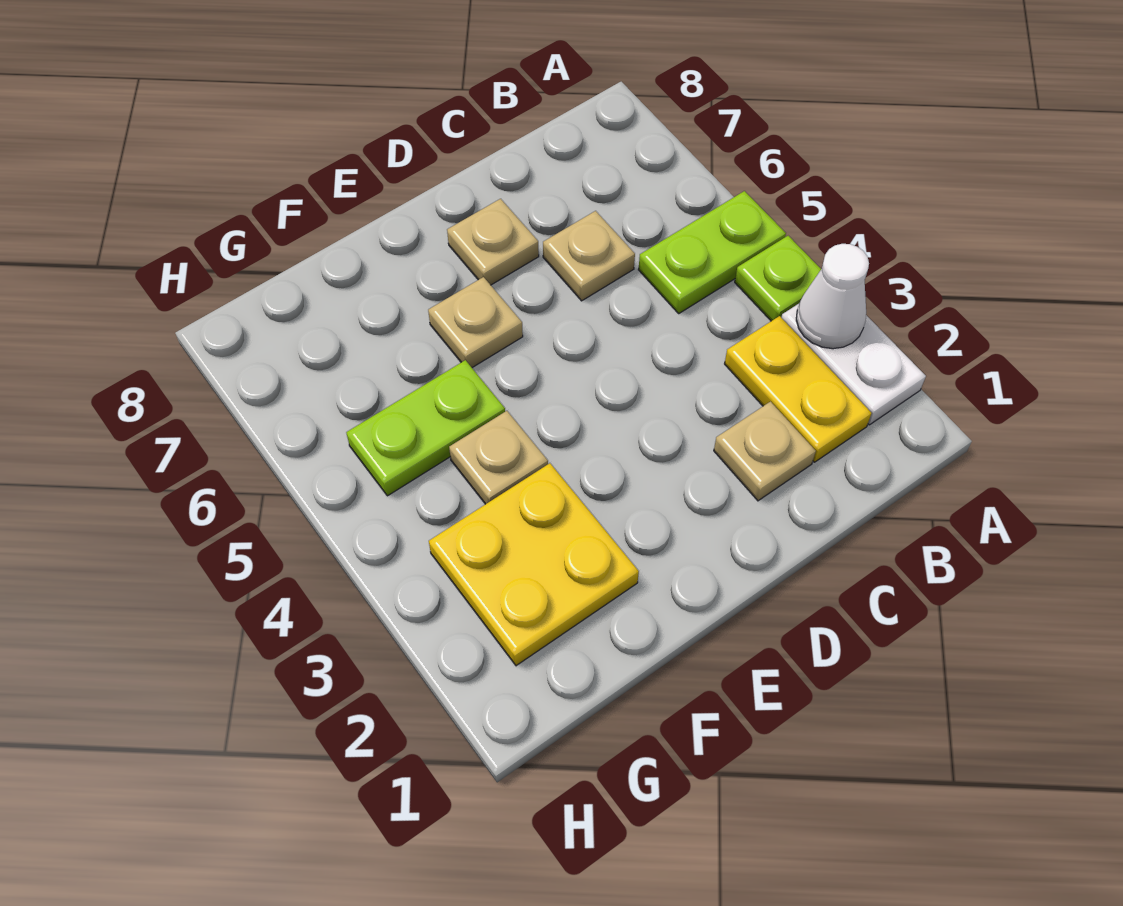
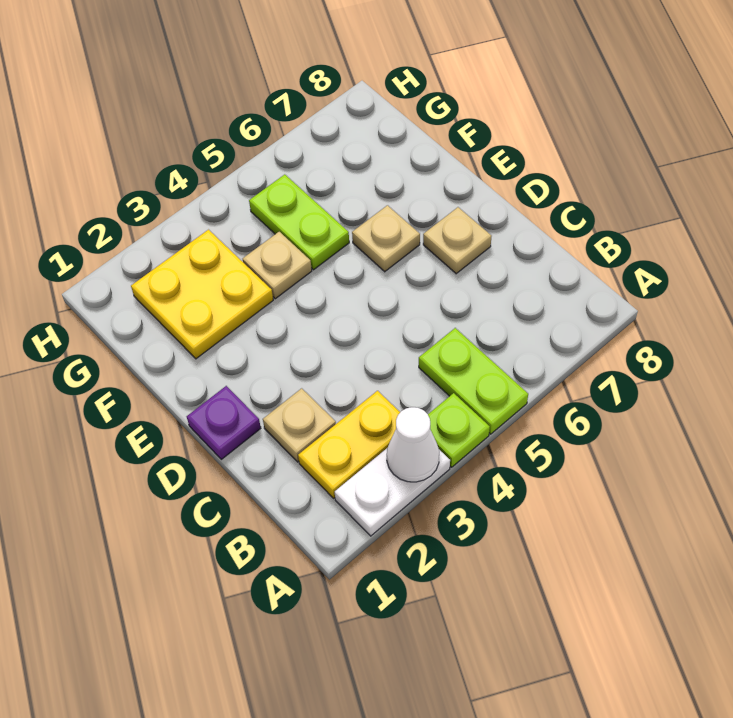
tan plate C6 level 1 -> none
none -> purple plate D1 level 1

